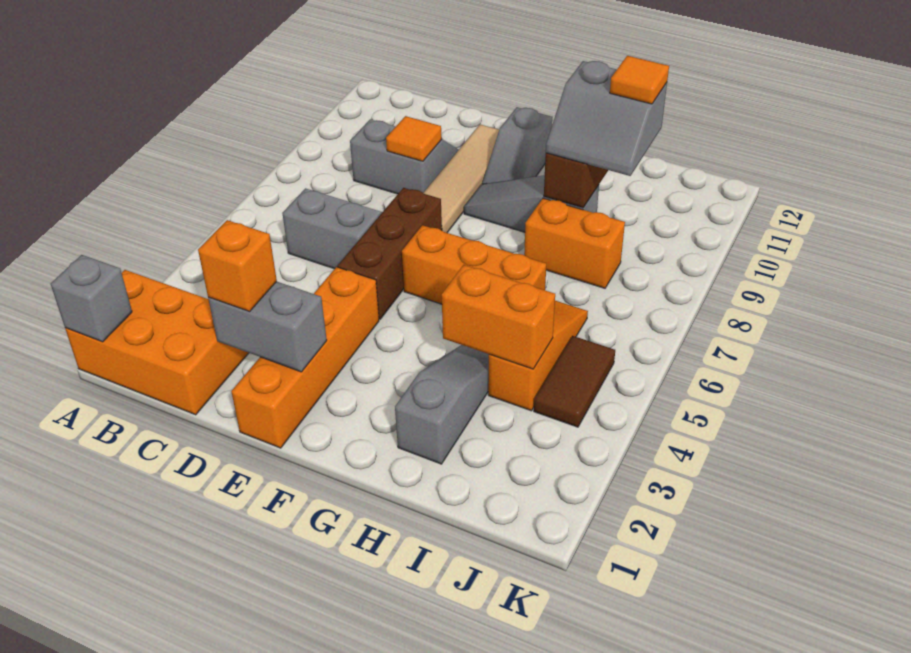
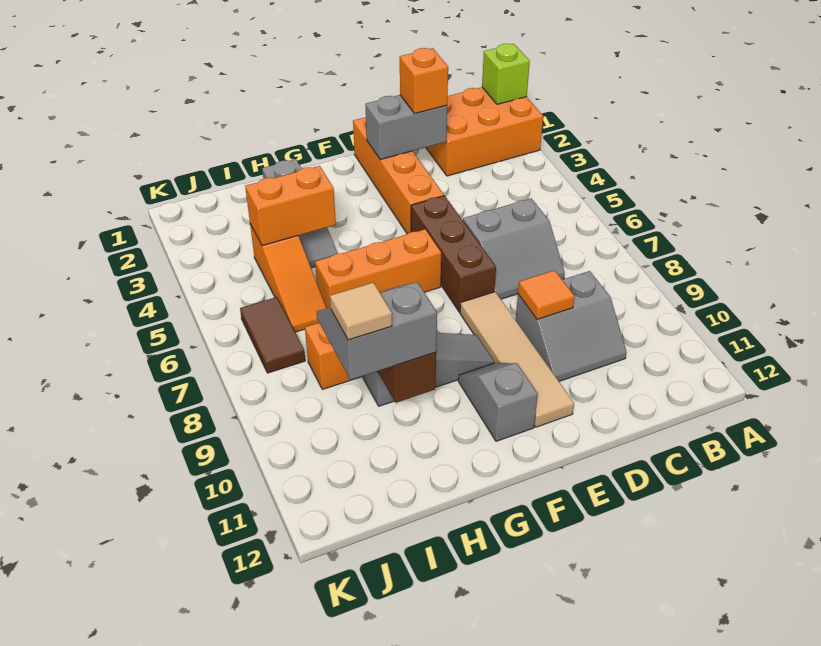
grey brick A1 level 2 -> lime brick A1 level 2
orange tile I10 level 4 -> tan tile I10 level 4
brown tile J4:J5 level 1 -> brown tile J6:J7 level 1

